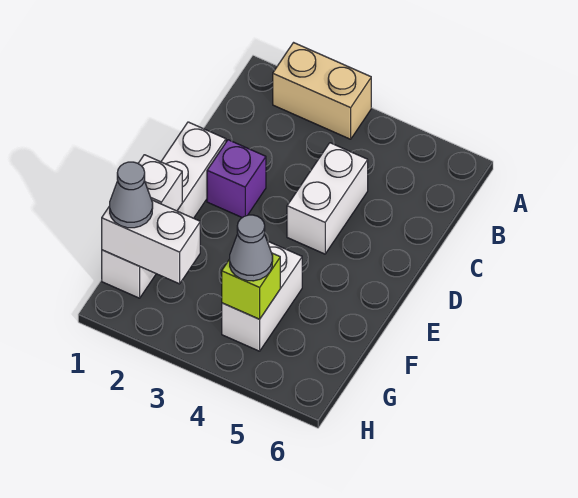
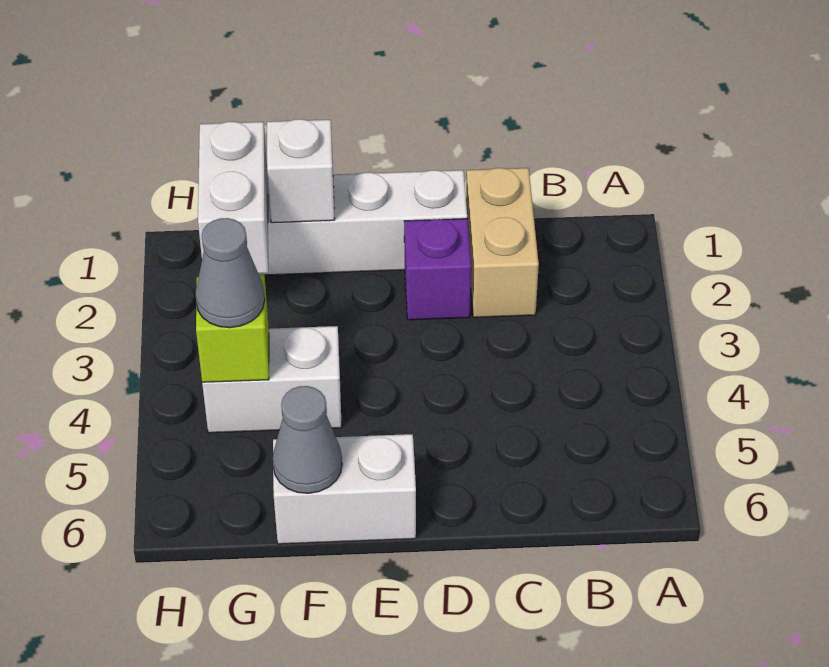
tan brick A2:A3 level 1 -> tan brick C1:C2 level 1
white brick C4:D4 level 1 -> white brick E6:F6 level 1
grey cone G1 level 3 -> grey cone F6 level 2

